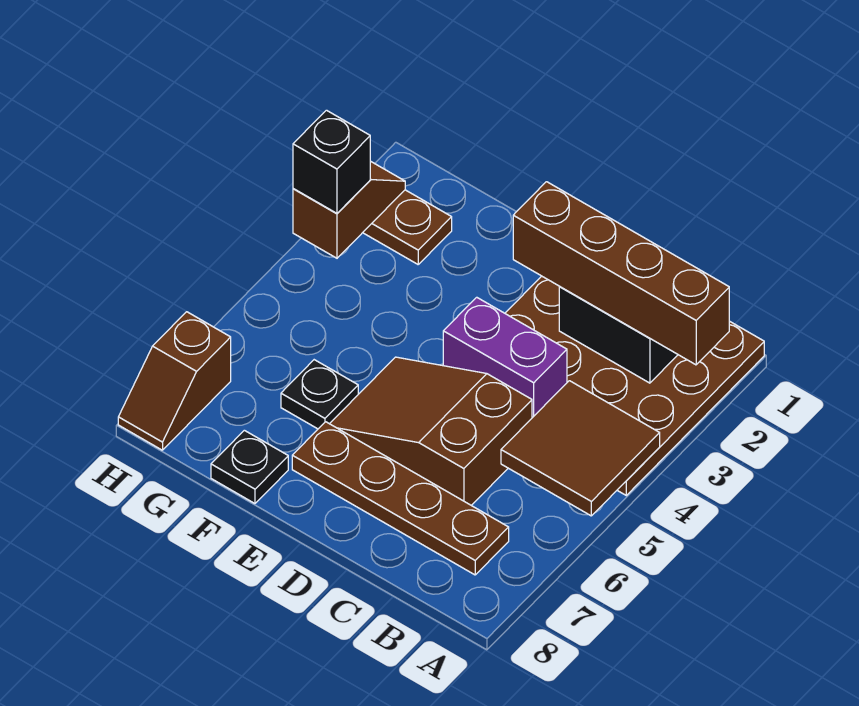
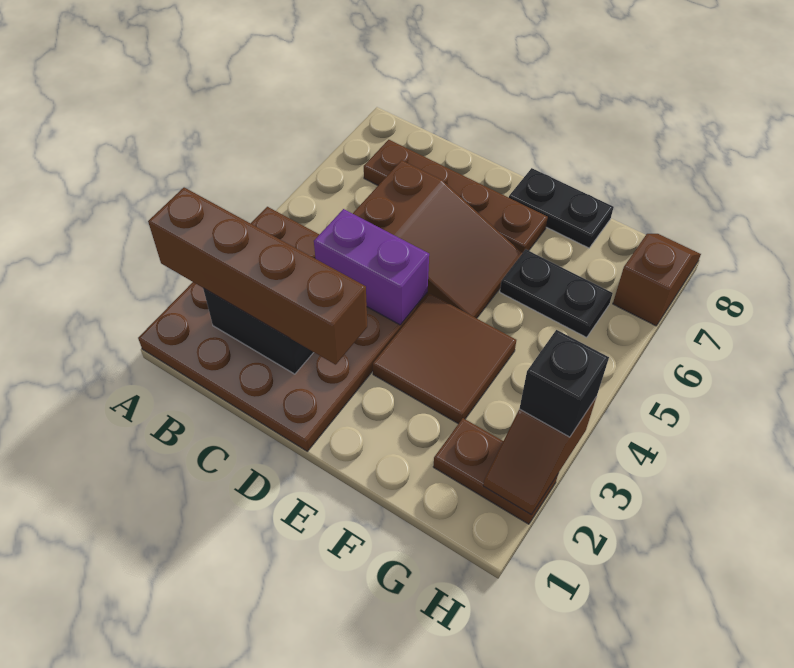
brown tile A4:B5 level 2 -> brown tile E3:F4 level 1
black plate F6 level 1 -> black plate F6:G6 level 1
black plate F8 level 1 -> black plate E8:F8 level 1

